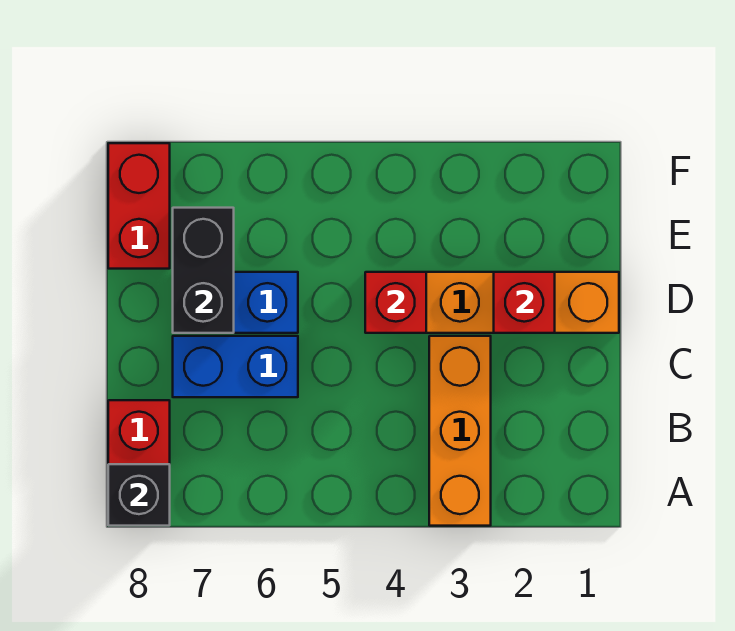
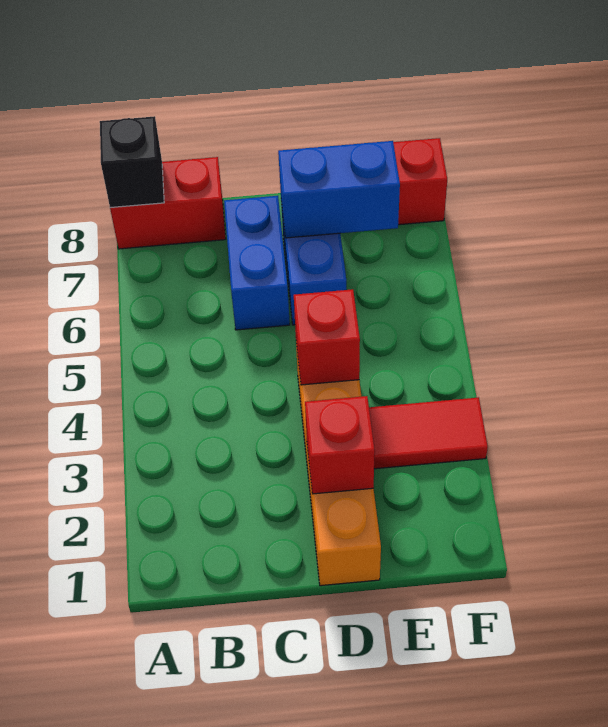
orange brick A3:C3 level 1 -> none
black brick D7:E7 level 2 -> blue brick D7:E7 level 2
none -> red tile E3:F3 level 1

